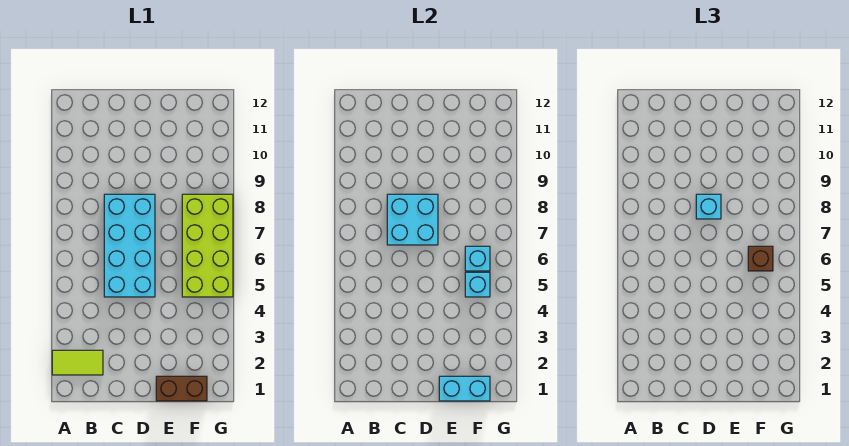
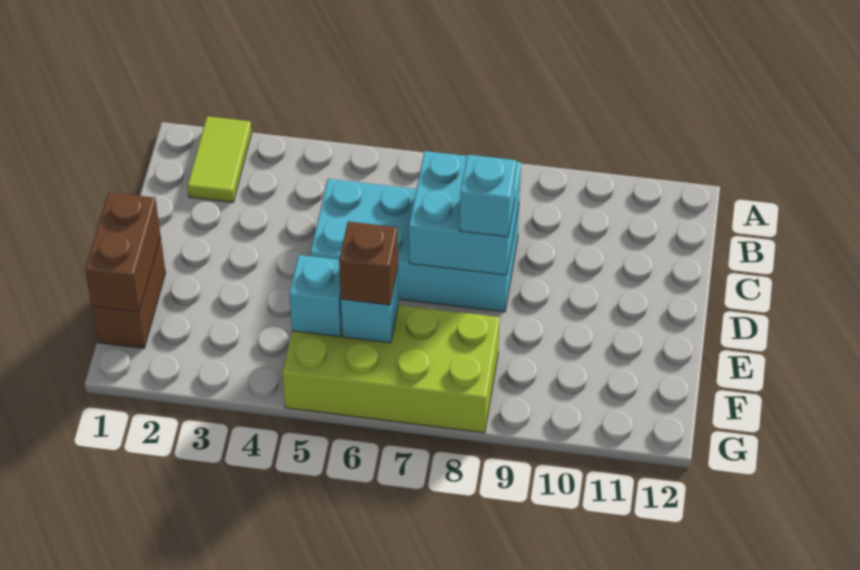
cyan brick E1:F1 level 2 -> brown brick E1:F1 level 2

